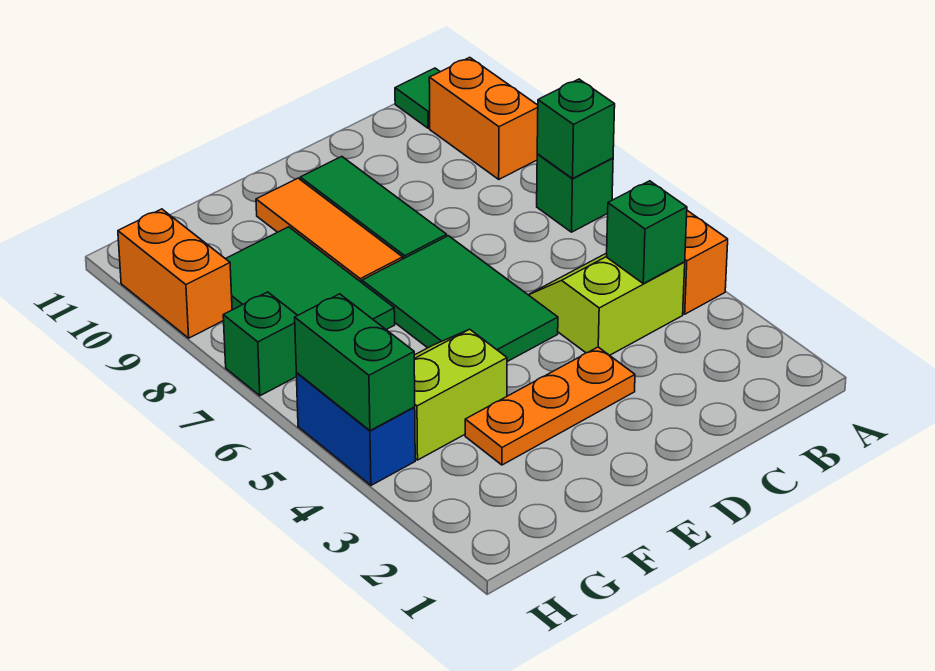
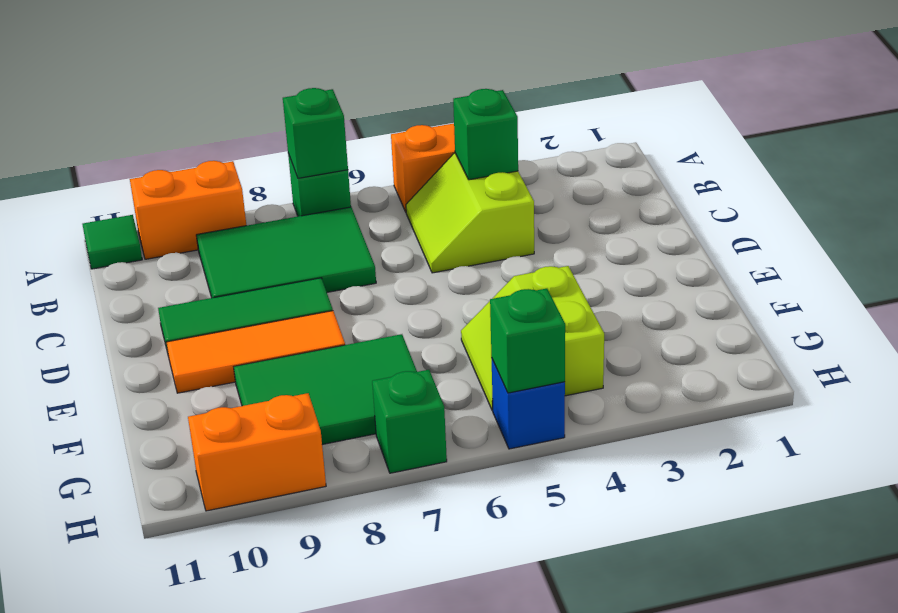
orange plate D3:F3 level 1 -> none
green tile D5:E7 level 1 -> green tile B7:C9 level 1
blue brick H4:H5 level 1 -> blue brick H5 level 1
green brick H4:H5 level 2 -> green brick H5 level 2

